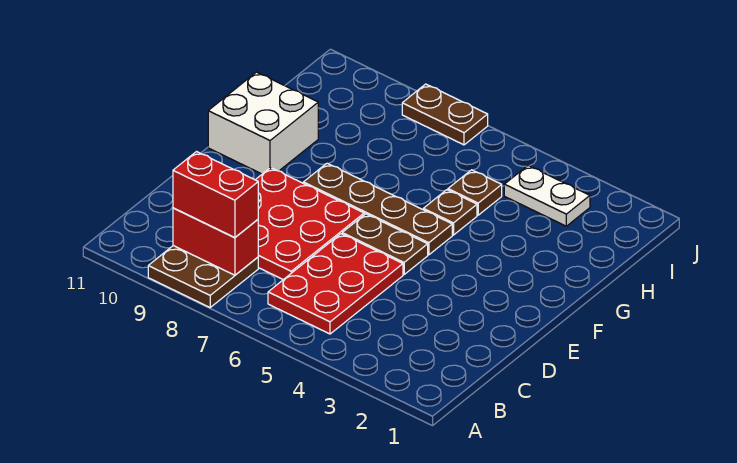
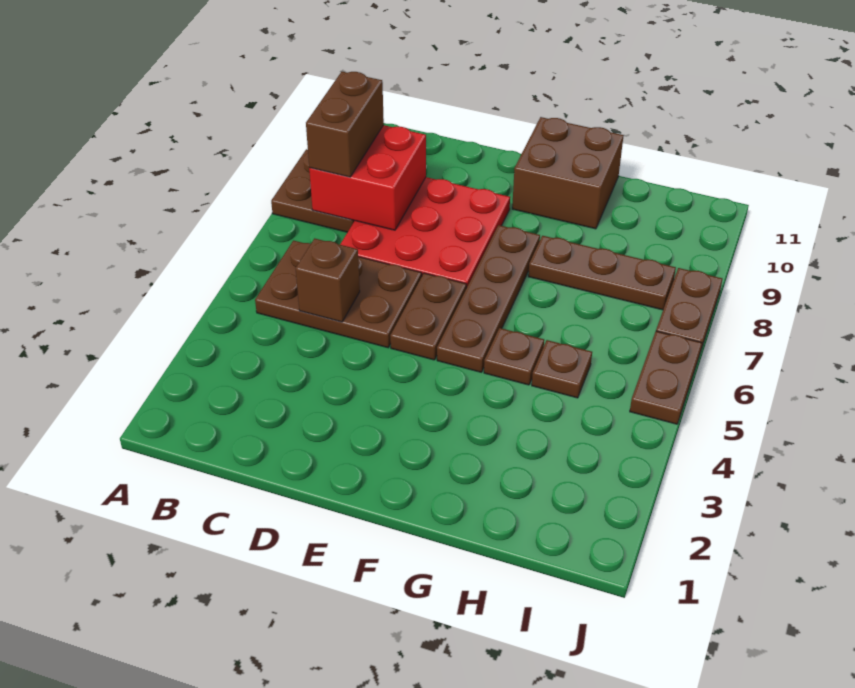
red plate B5:D6 level 1 -> brown plate B5:D6 level 1
red brick B8:B9 level 2 -> red brick B8:C9 level 2
red brick B8:B9 level 3 -> brown brick B8:B9 level 3
none -> brown brick C5 level 2
white brick F10:G11 level 1 -> brown brick F10:G11 level 1
none -> brown plate G8:I8 level 1
white plate I3:I4 level 1 -> none
none -> brown plate J5:J6 level 1

